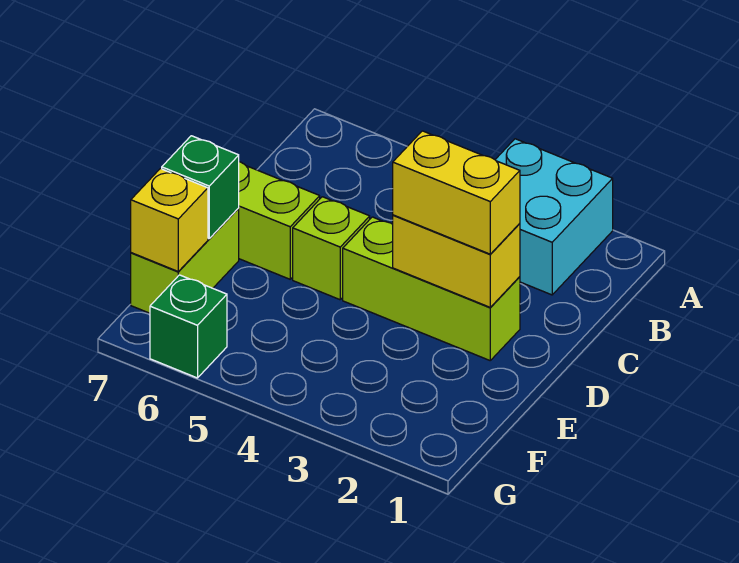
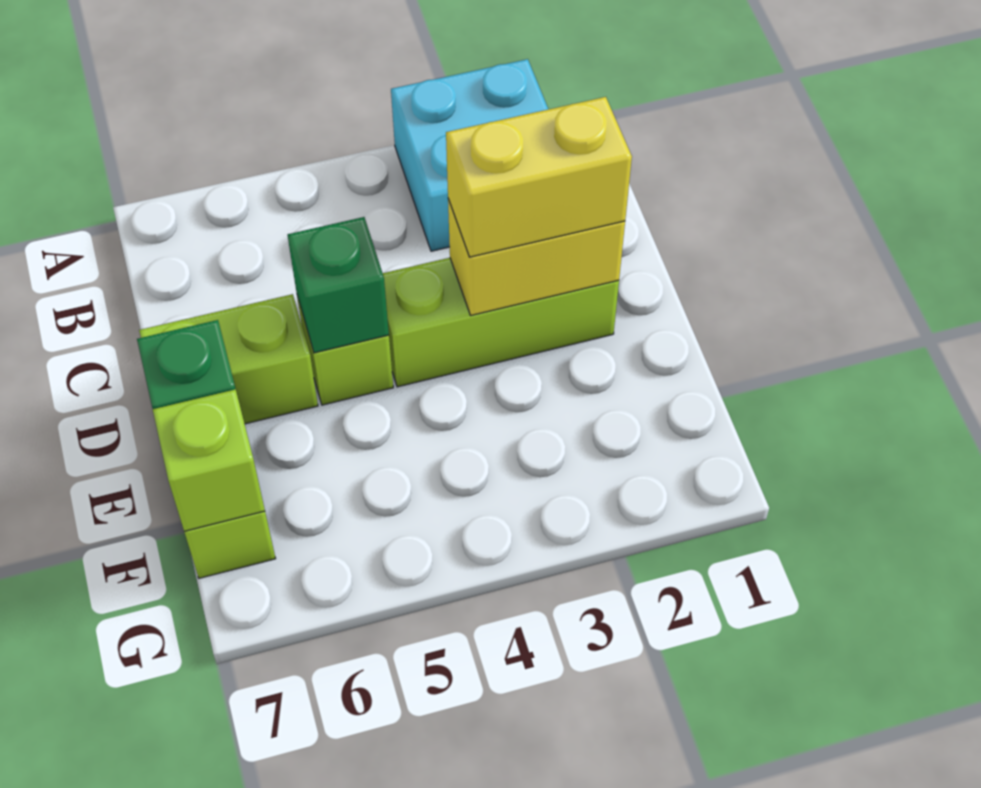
yellow brick F7 level 2 -> lime brick F7 level 2
green brick G6 level 1 -> green brick D5 level 2

